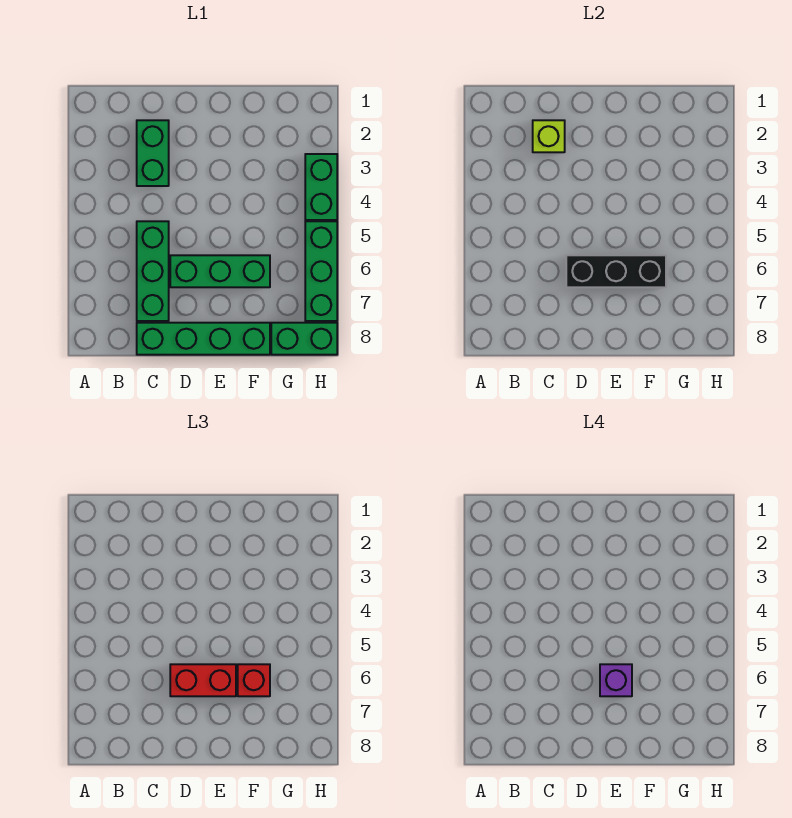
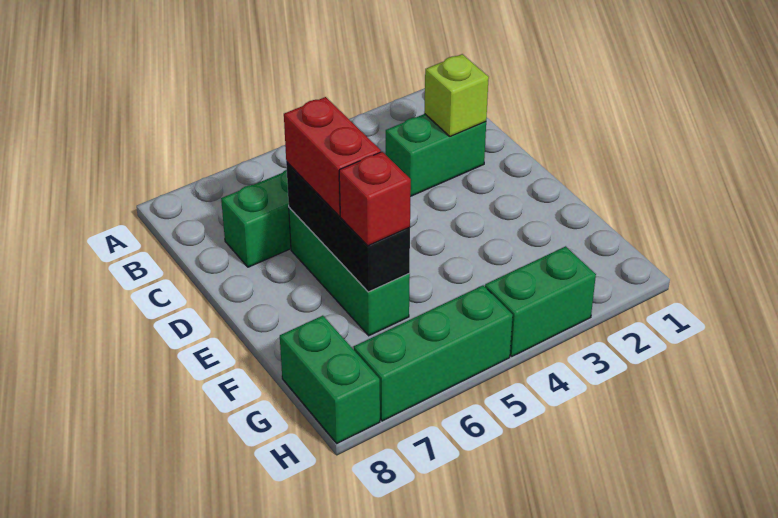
green brick C8:F8 level 1 -> none
purple brick E6 level 4 -> none

